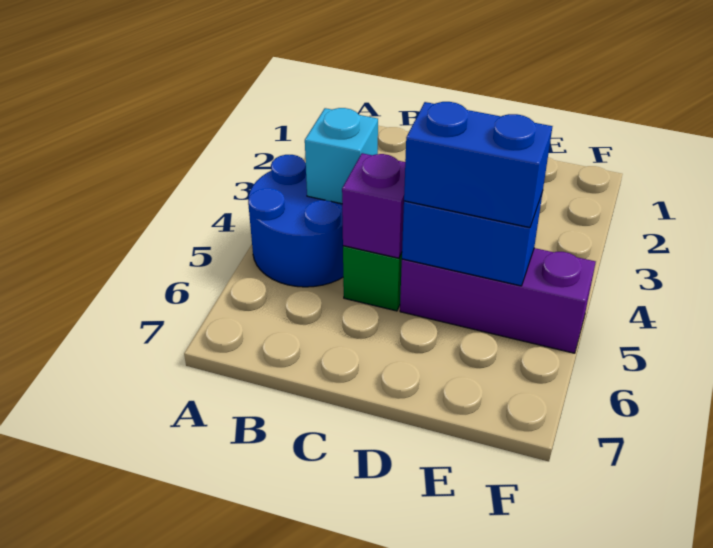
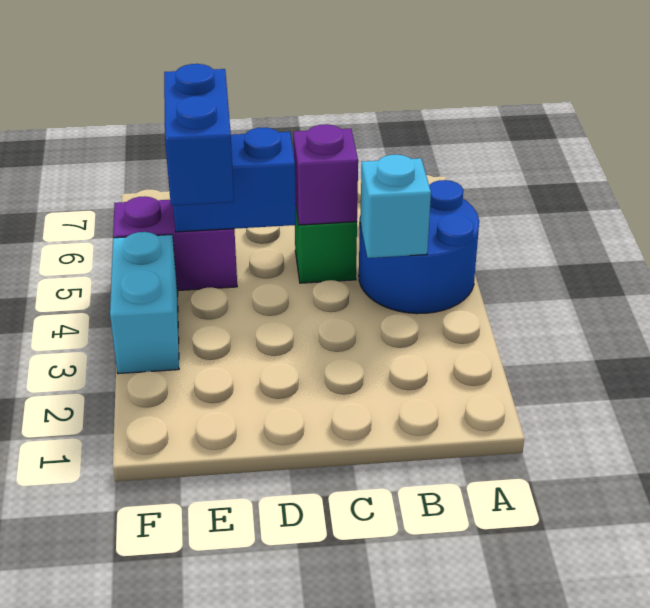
purple brick D5:F5 level 1 -> purple brick E5:F5 level 1
blue brick D5:E5 level 3 -> blue brick E4:E5 level 3
none -> cyan brick F3:F4 level 1

